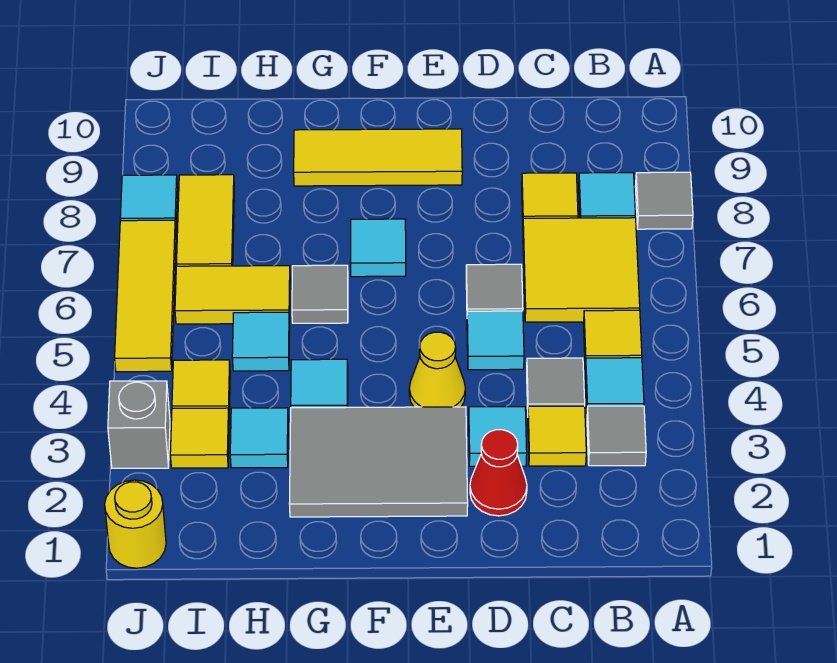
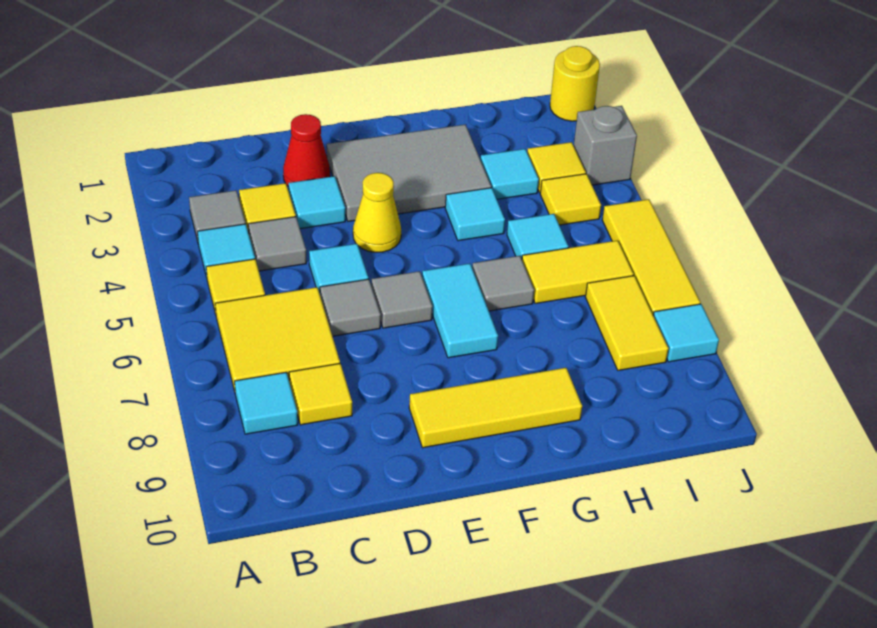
grey tile A8 level 1 -> grey tile E6 level 1
cyan tile F7 level 1 -> cyan tile F6:F7 level 1

